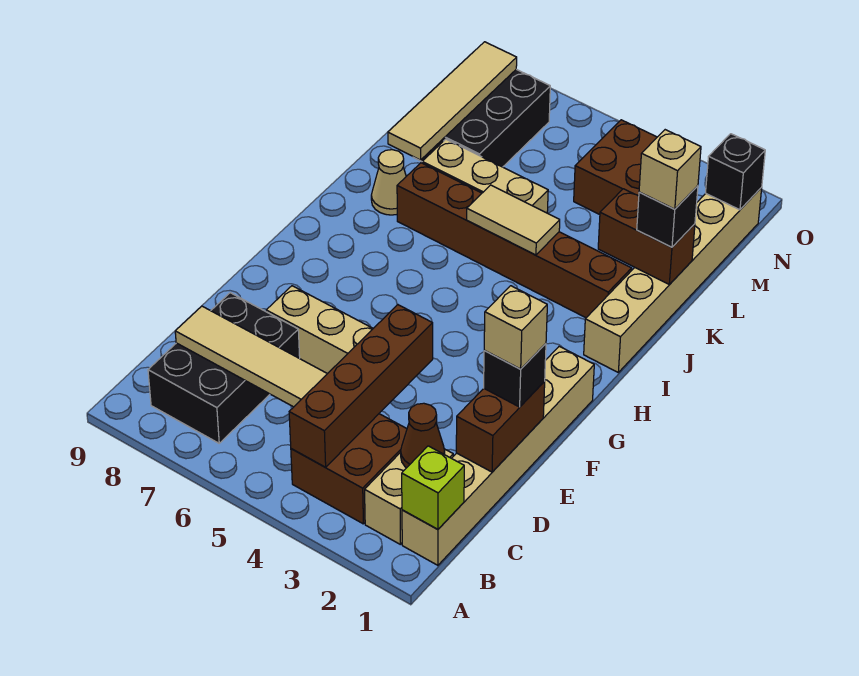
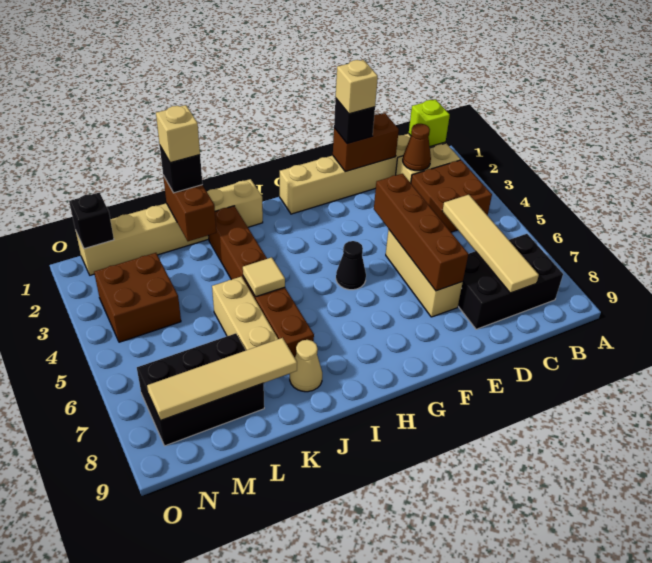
brown brick B4:E4 level 2 -> brown brick E4:E7 level 2
none -> black cone G5 level 1
tan tile J4:J5 level 2 -> tan tile J5 level 2

